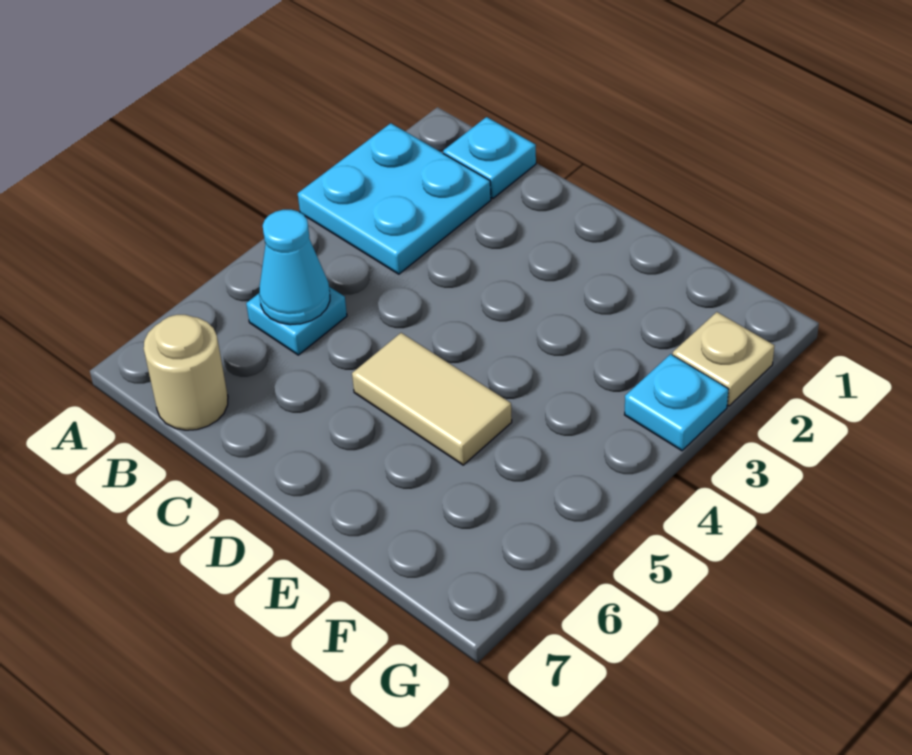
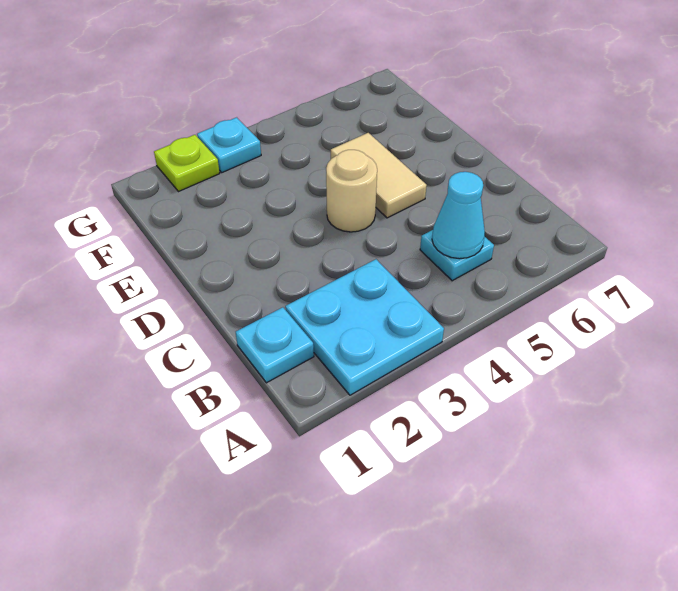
tan round brick B7 level 1 -> tan round brick D4 level 1
tan plate G2 level 1 -> lime plate G2 level 1

